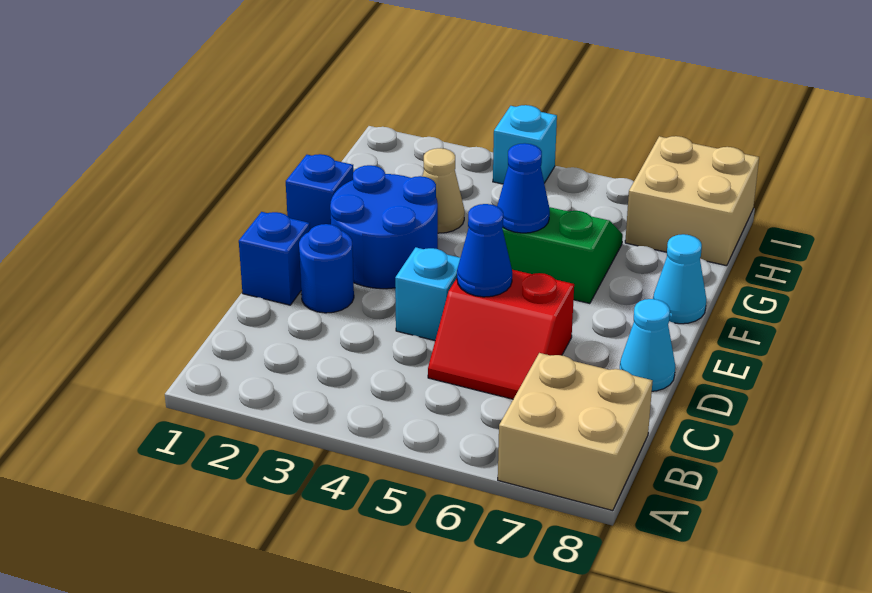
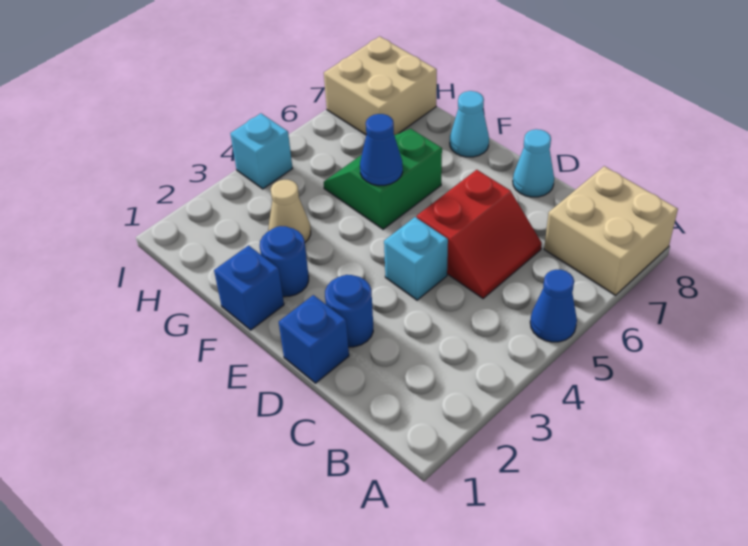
blue cone D5 level 2 -> blue cone A5 level 1
blue round brick E2:F3 level 1 -> blue round brick F2 level 1

